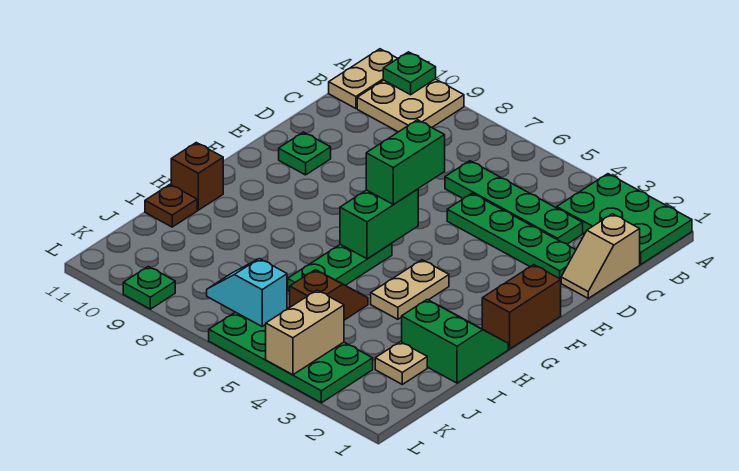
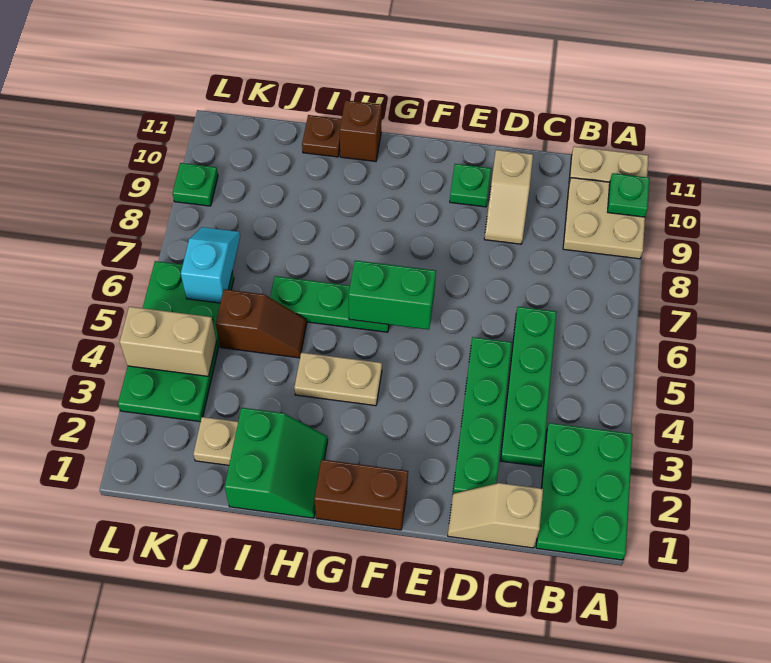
none -> tan slope D9:D10 level 1 top 10
green brick E6:F6 level 3 -> none

